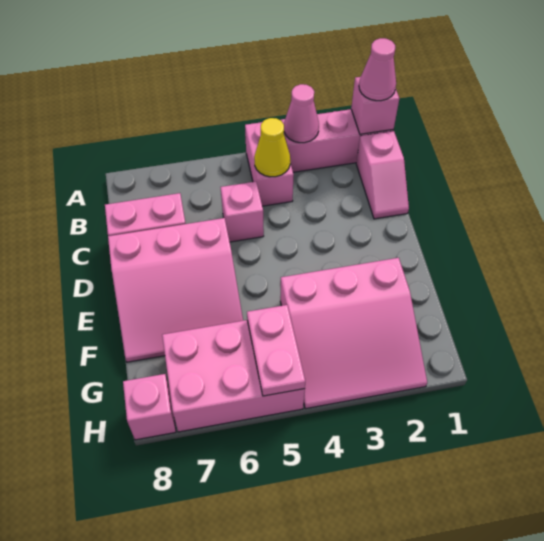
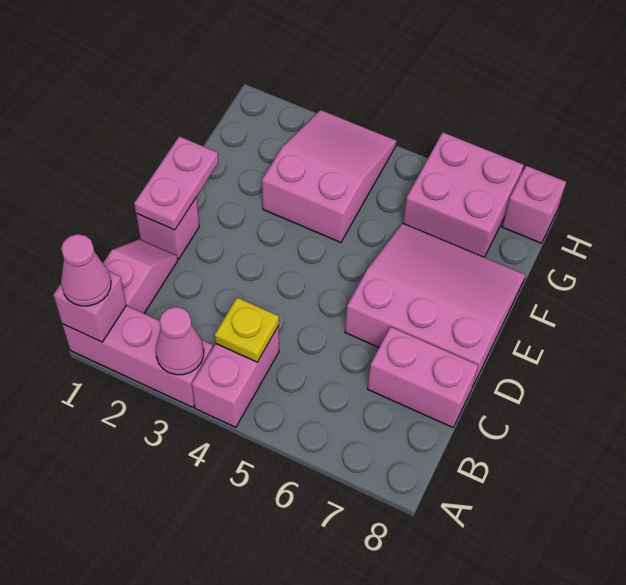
yellow cone B4 level 2 -> yellow plate B4 level 2
pink brick C5 level 1 -> pink brick D1 level 1
pink slope F2:H4 level 1 top F -> pink slope F3:H4 level 1 top F
pink brick G5:H7 level 1 -> pink brick G6:H7 level 1
pink plate G5:H5 level 2 -> pink plate D1:E1 level 2

